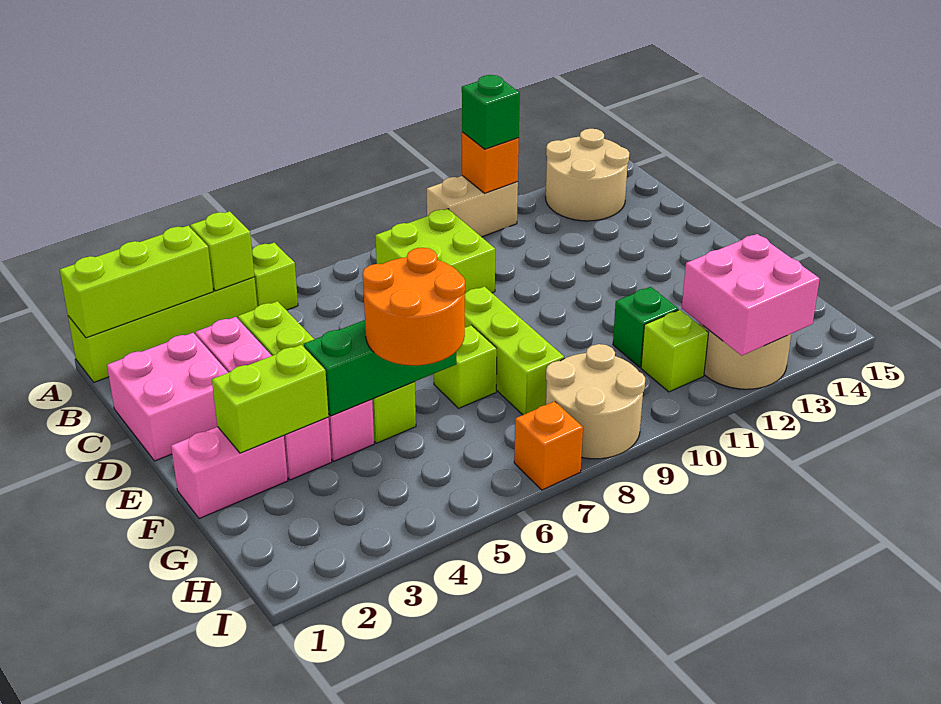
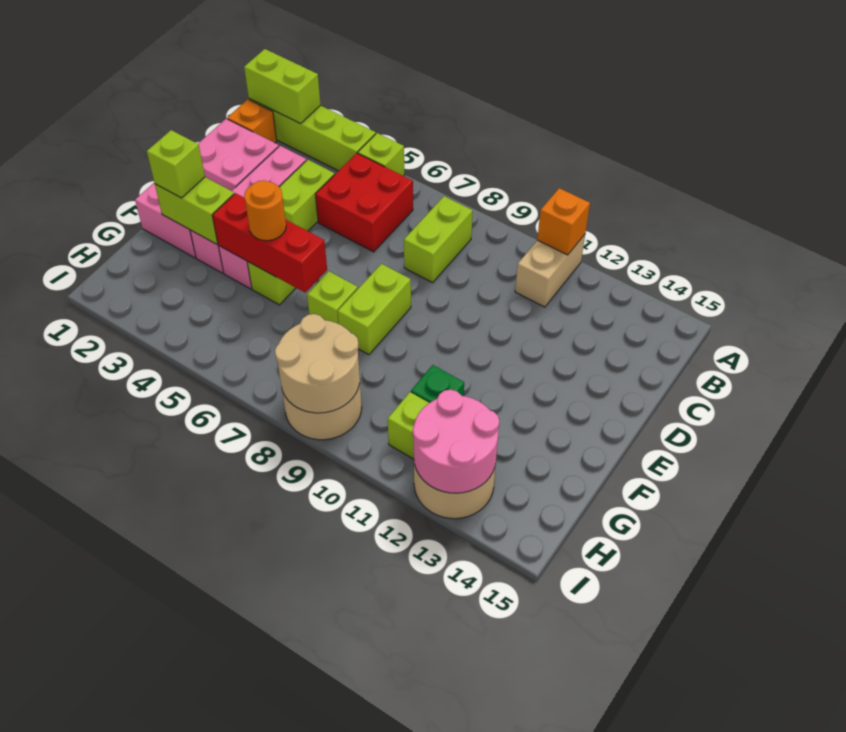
lime brick A1:A3 level 2 -> lime brick A1:A2 level 2
lime brick A4 level 2 -> lime brick F2 level 3
tan brick A10:A11 level 1 -> tan brick A11:B11 level 1
green brick A11 level 3 -> none
tan round brick A13:B14 level 1 -> tan round brick H8:I9 level 2
none -> red brick B5:C6 level 1
lime brick B8:C9 level 1 -> lime brick B8:C8 level 1
lime brick E8:G8 level 1 -> lime brick E8:F8 level 1
green brick F4:F6 level 2 -> red brick F4:F6 level 2
orange round brick F5:G6 level 3 -> orange round brick F5 level 3
pink brick H12:I13 level 2 -> pink round brick H12:I13 level 2
orange brick I7 level 1 -> orange brick B1 level 1

